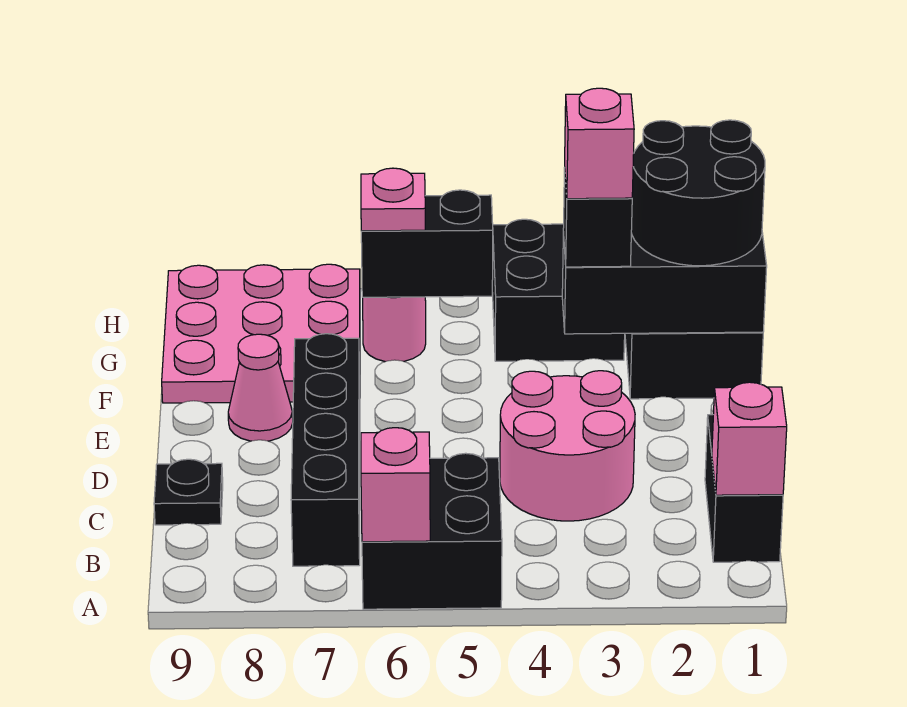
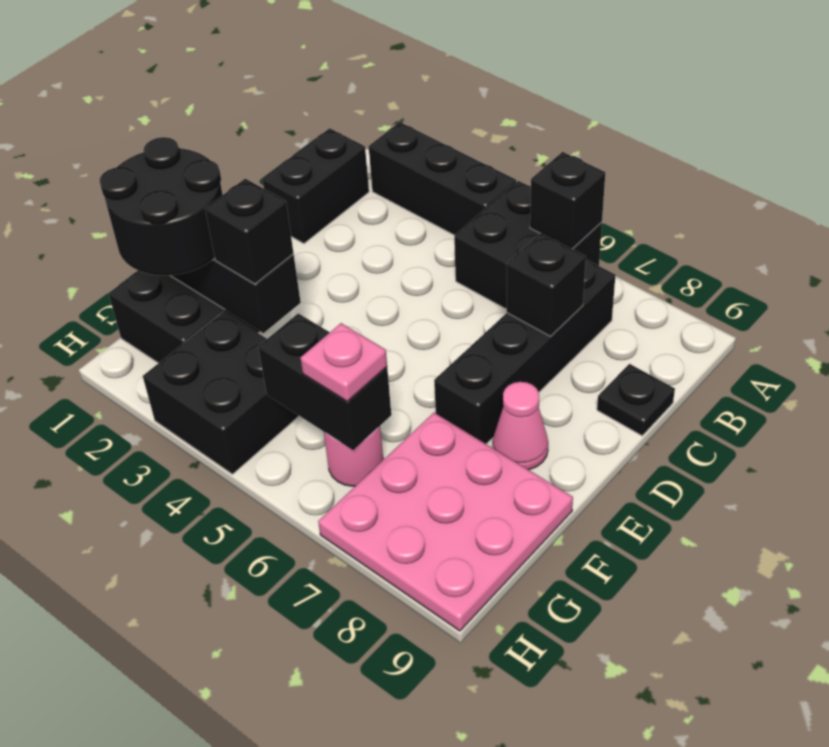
none -> black brick A2:A4 level 1
pink brick A6 level 2 -> black brick A6 level 2
pink brick B1 level 2 -> none
pink round brick C3:D4 level 1 -> none
none -> black brick C7 level 2
pink brick F3 level 4 -> none

